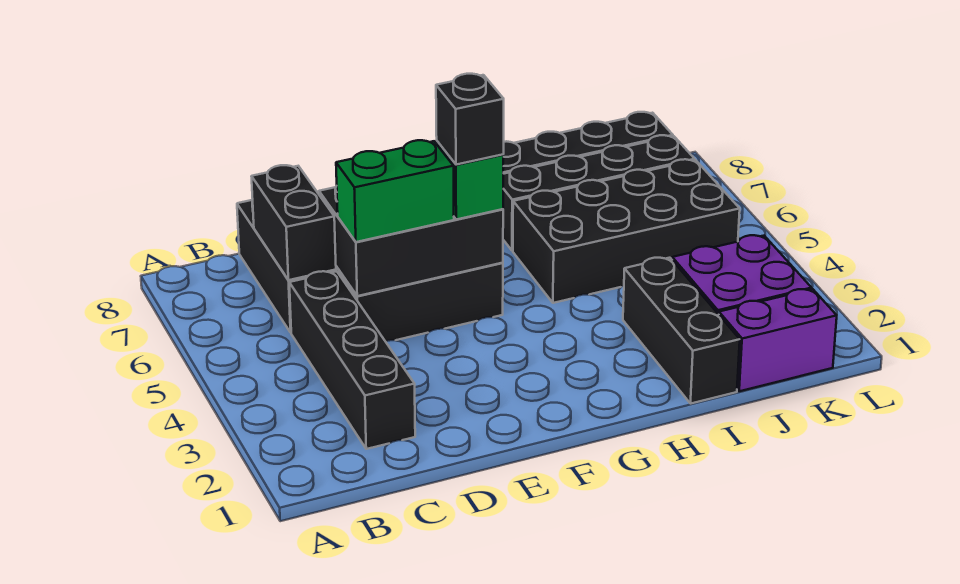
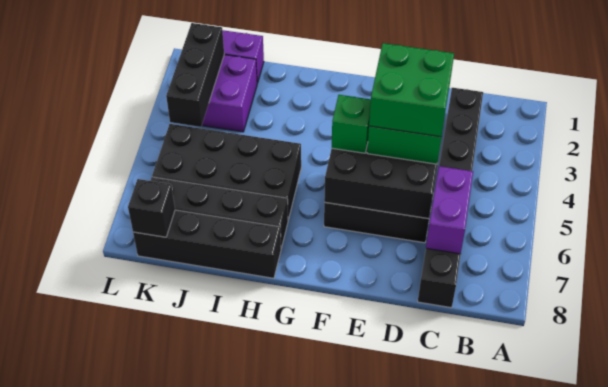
black brick C6:C7 level 2 -> purple brick C6:C7 level 2
none -> green brick D4:E5 level 4
black brick F5 level 4 -> black brick K8 level 2
black brick I1:I3 level 1 -> black brick K2:K4 level 2

